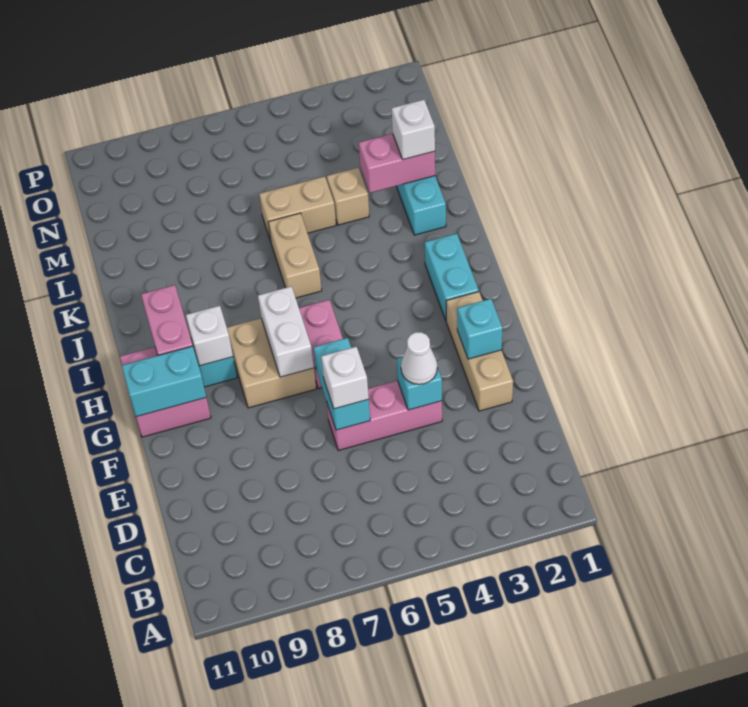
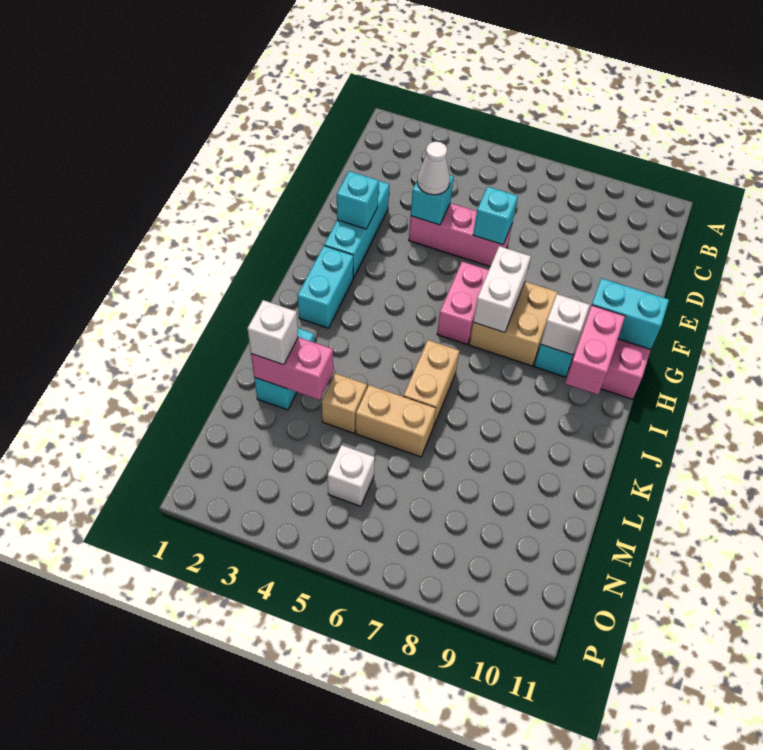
tan brick E2:G2 level 1 -> cyan brick E2:G2 level 1
cyan brick E6:F6 level 2 -> cyan brick E6 level 2
white brick E6 level 3 -> white brick N5 level 1

